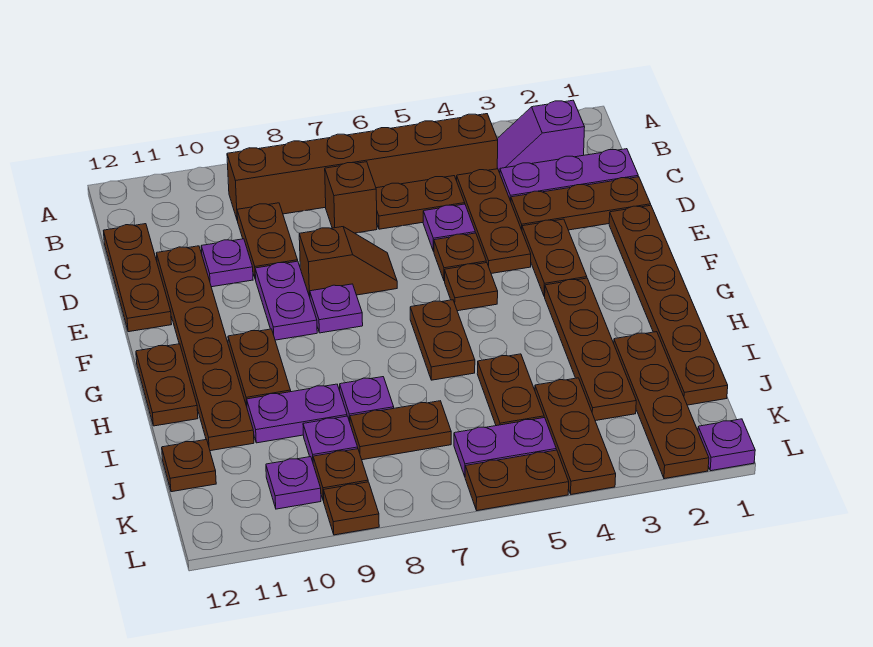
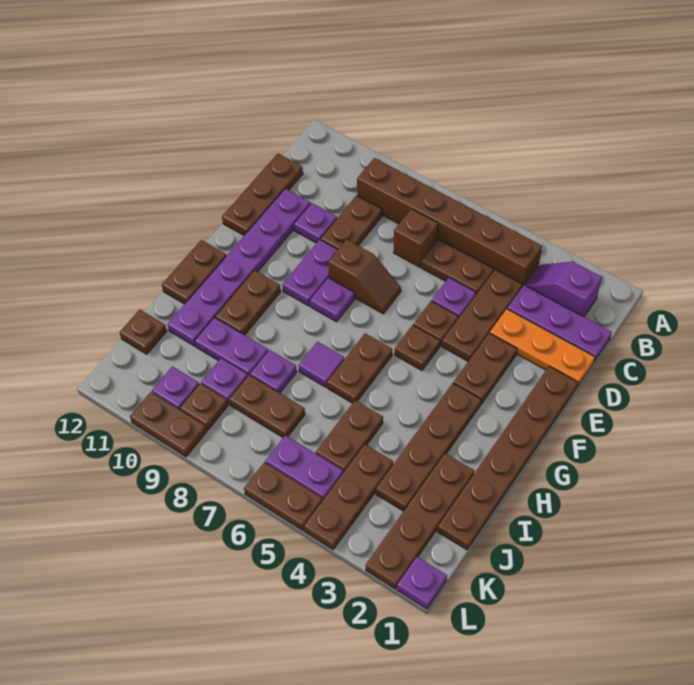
brown plate D1:D3 level 1 -> orange plate D1:D3 level 1
brown plate D11:I11 level 1 -> purple plate D11:I11 level 1
none -> purple tile H7 level 1
brown plate L9 level 1 -> brown plate L9:L10 level 1

